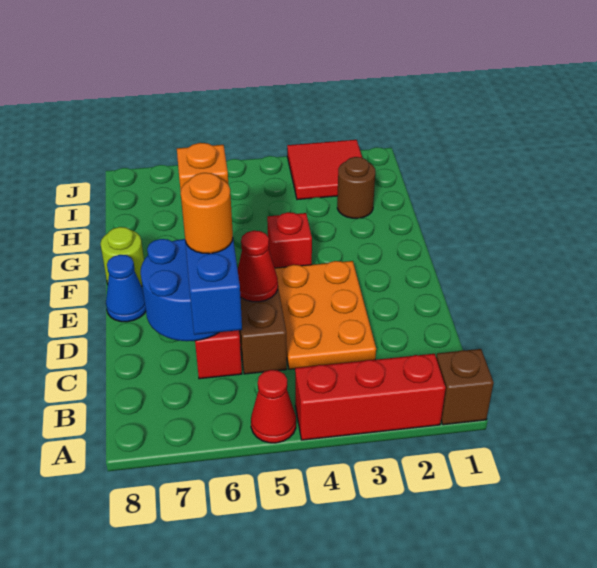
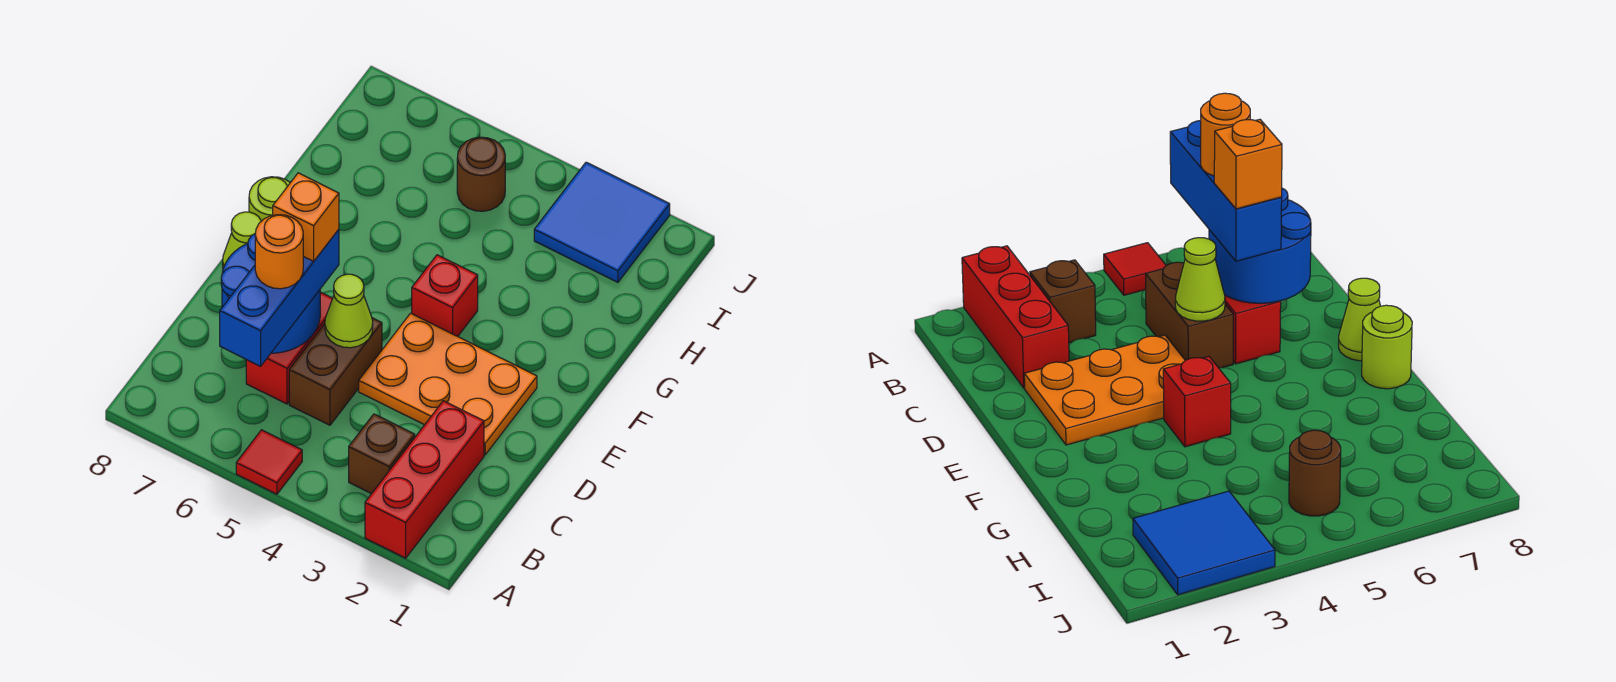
brown brick A1 level 1 -> brown brick B3 level 1
red brick A2:A4 level 1 -> red brick A2:C2 level 1
red cone A5 level 1 -> red tile A5 level 1
orange plate C3:E4 level 1 -> orange plate D2:E4 level 1
red cone D5 level 2 -> lime cone D5 level 2
blue cone E8 level 1 -> lime cone E8 level 1
brown round brick H2 level 1 -> brown round brick I5 level 1
red tile I2:J3 level 1 -> blue tile I2:J3 level 1

